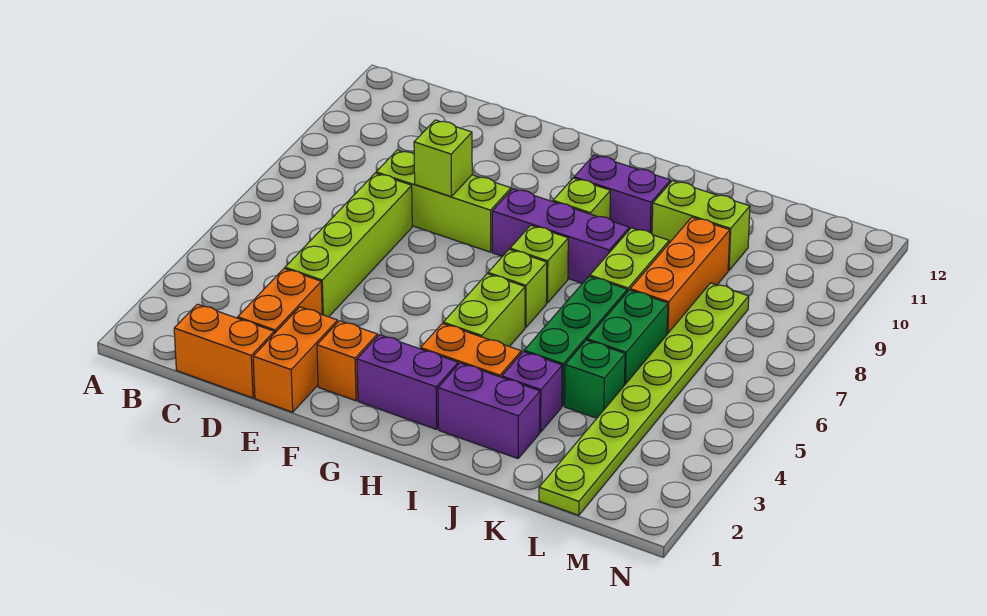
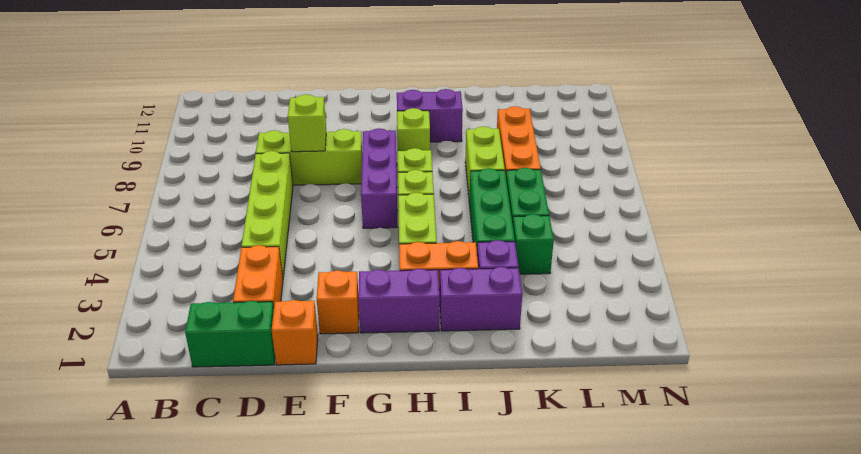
orange brick C1:D1 level 1 -> green brick C1:D1 level 1
orange brick E1:E2 level 1 -> orange brick E1 level 1
purple brick G8:I8 level 1 -> purple brick G6:G8 level 1
lime brick J10:K10 level 1 -> none
lime plate L1:L8 level 1 -> none

